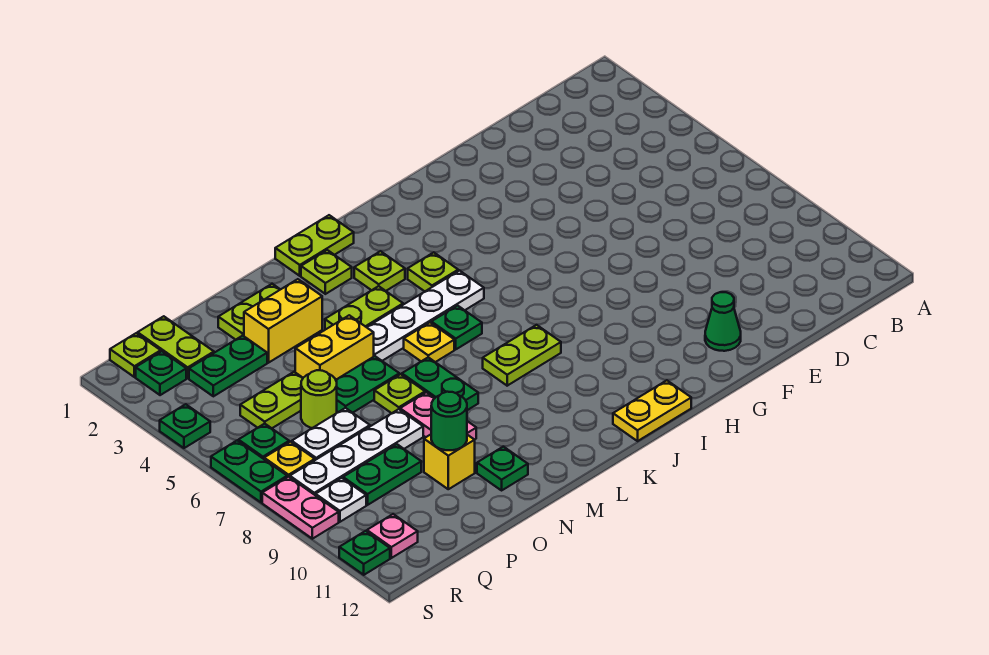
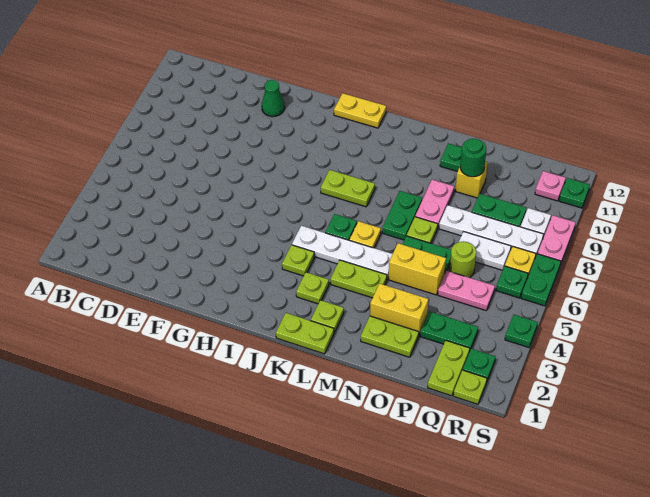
lime plate P5:Q5 level 1 -> pink plate P5:Q5 level 1

